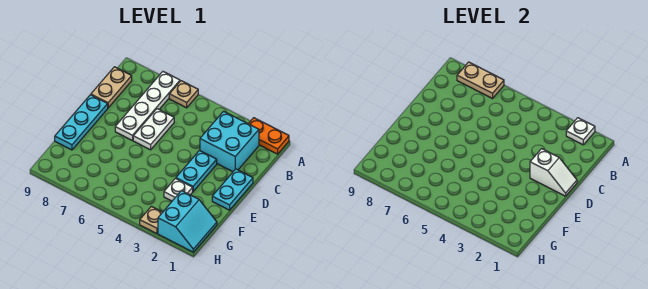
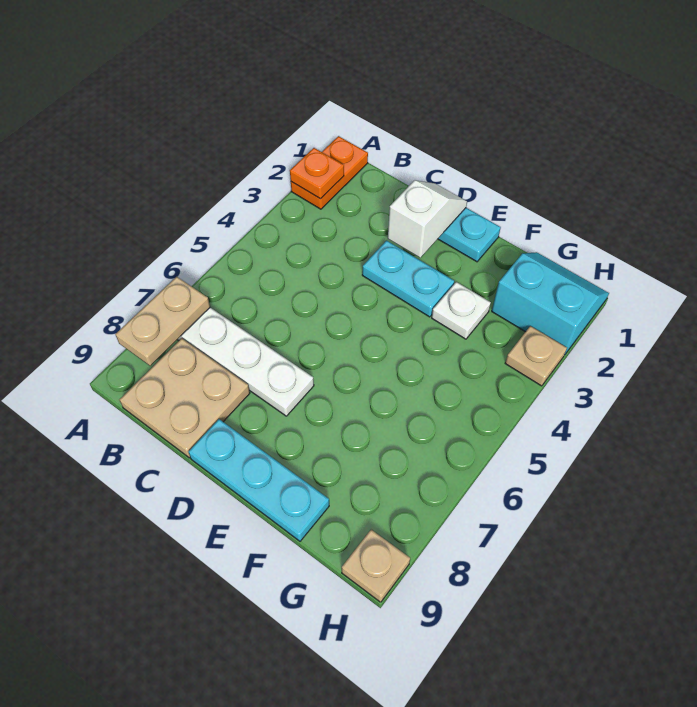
white plate A2 level 2 -> orange plate A2 level 2
tan plate A6 level 1 -> tan plate H9 level 1
cyan brick B2:C3 level 1 -> none
tan plate B9:C9 level 1 -> tan plate B8:C9 level 1
white plate C6:D6 level 1 -> none

